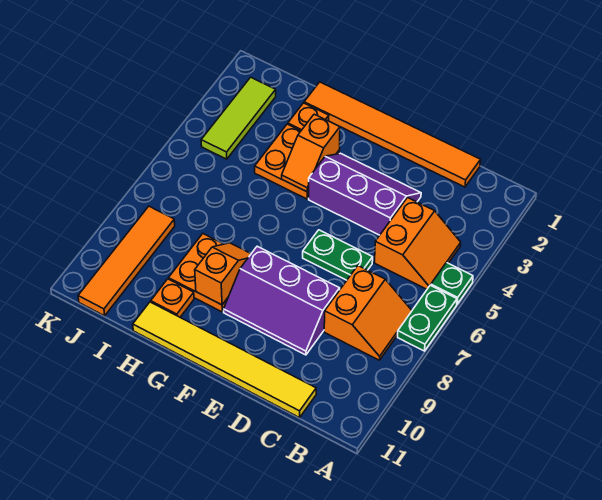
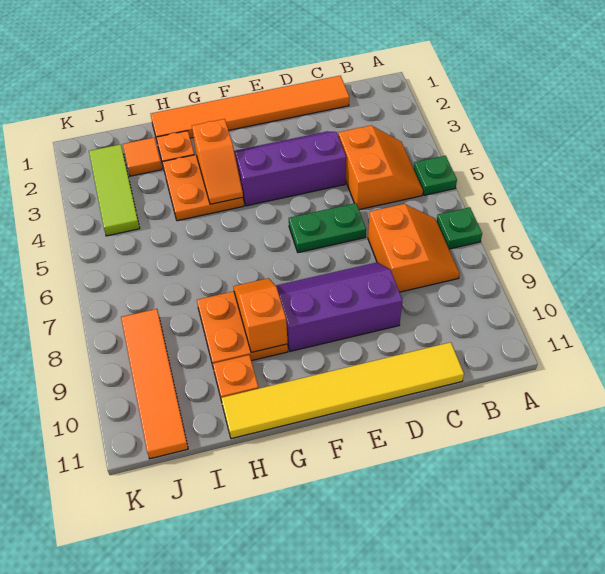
green plate A6:A7 level 1 -> green plate A7 level 1
purple slope D8:F9 level 1 top 8 -> purple slope D8:F9 level 1 top 9
none -> orange tile I2 level 1

